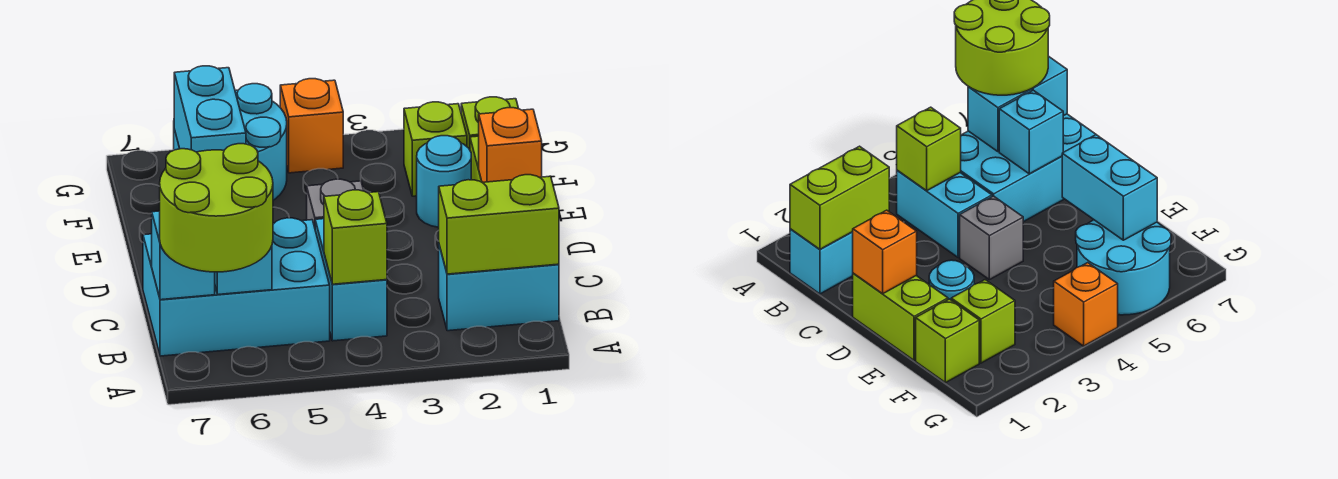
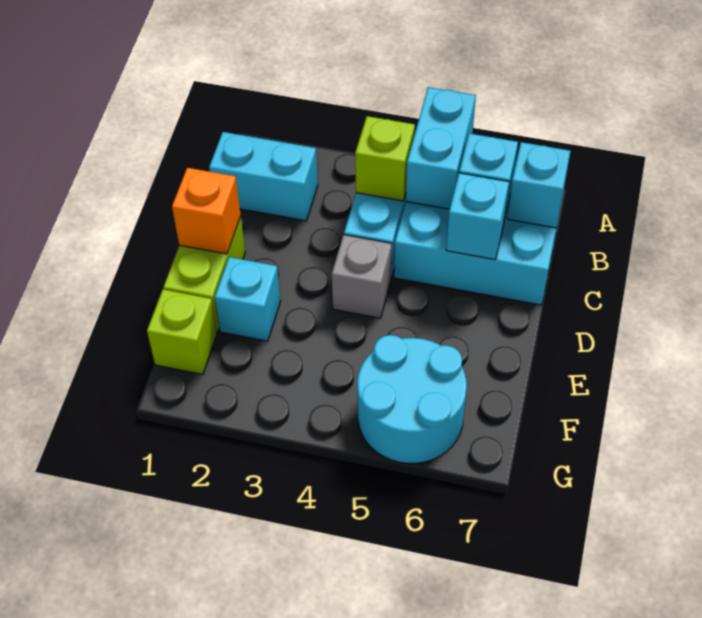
lime round brick A6:B7 level 3 -> none
lime brick B1:B2 level 2 -> none
cyan round brick E2 level 1 -> cyan brick E2 level 1
cyan brick E6:F6 level 2 -> cyan brick A5:B5 level 2
lime brick F2 level 1 -> none
orange brick G4 level 1 -> none

